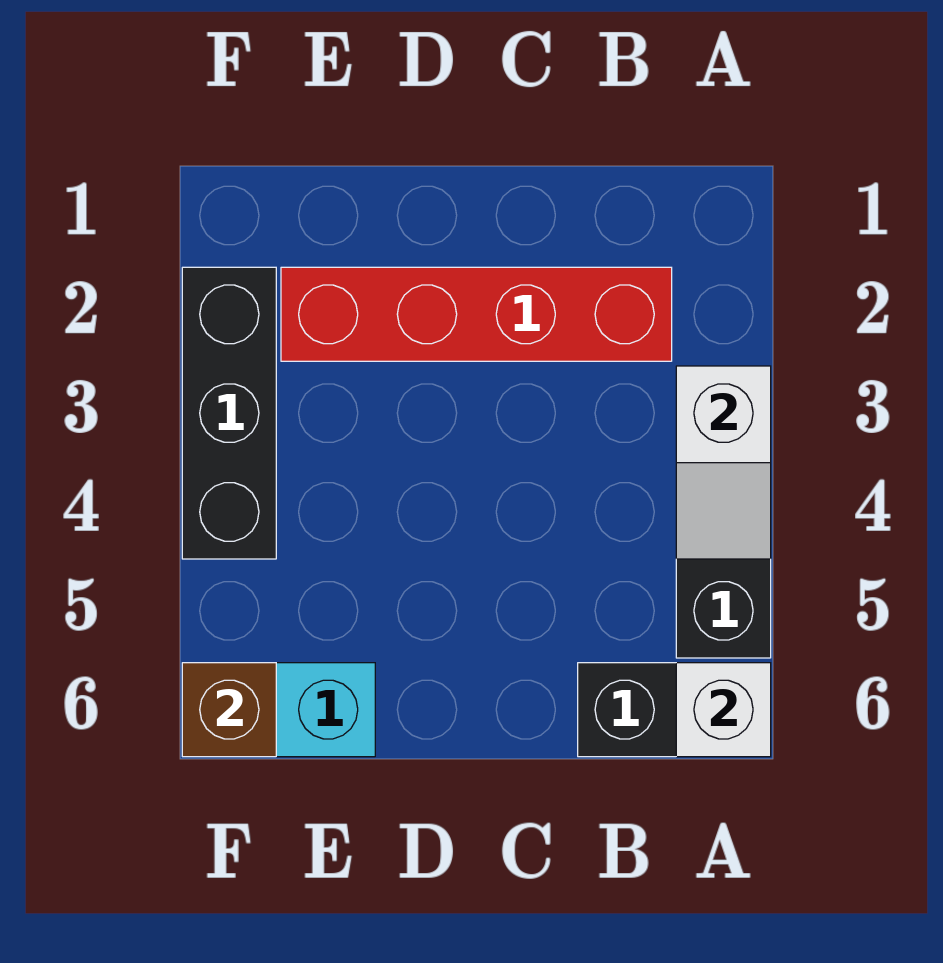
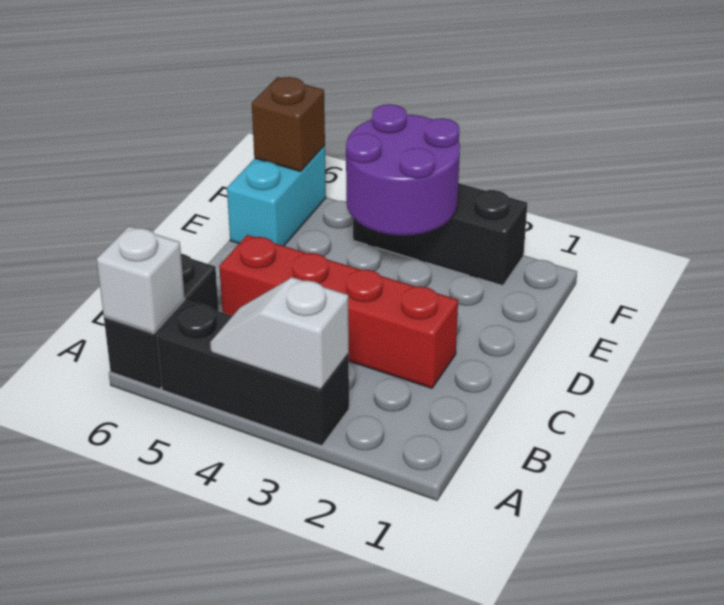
red brick B2:E2 level 1 -> red brick C2:C5 level 1
none -> purple round brick E3:F4 level 2

